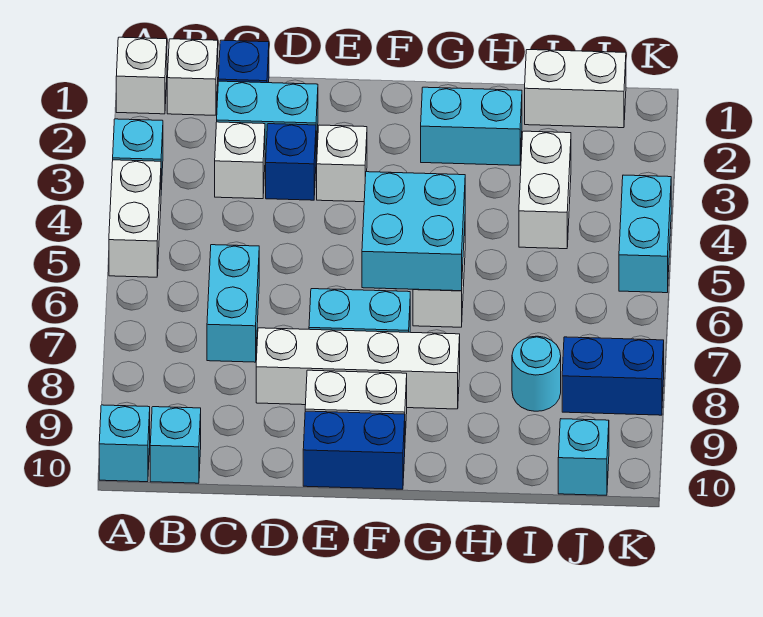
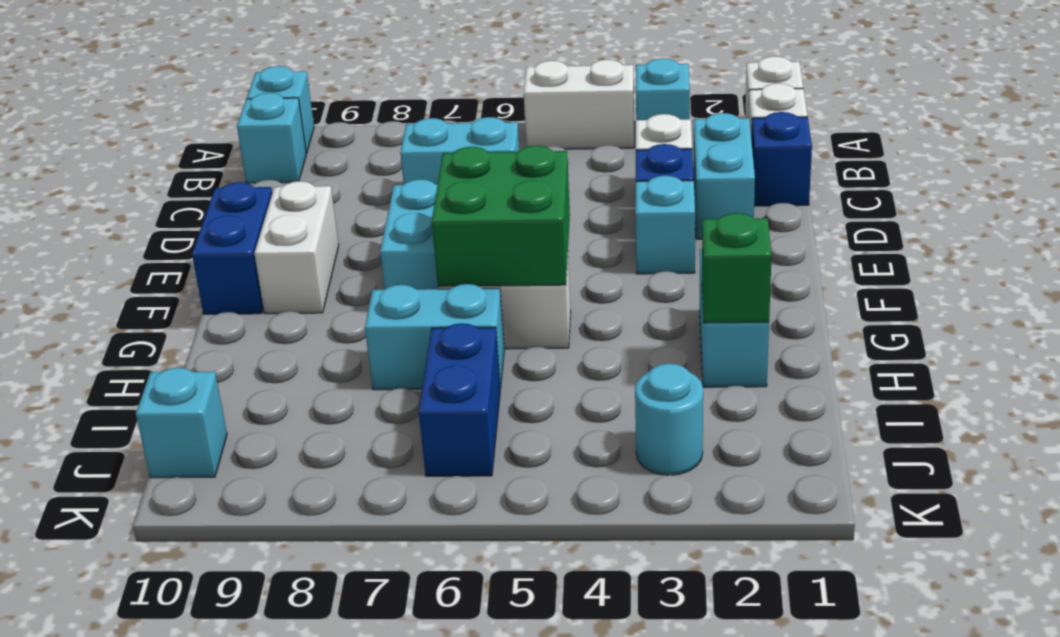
white brick D8:G8 level 1 -> none
white brick E3 level 1 -> cyan brick E3 level 1
cyan brick F5:G6 level 2 -> green brick F5:G6 level 2
none -> green brick H2 level 2
white brick I1:J1 level 1 -> none
white brick I3:I4 level 1 -> none
cyan round brick I8 level 1 -> cyan round brick J3 level 1
blue brick J8:K8 level 1 -> blue brick I6:J6 level 1
cyan brick K4:K5 level 1 -> cyan brick H6:H7 level 1

